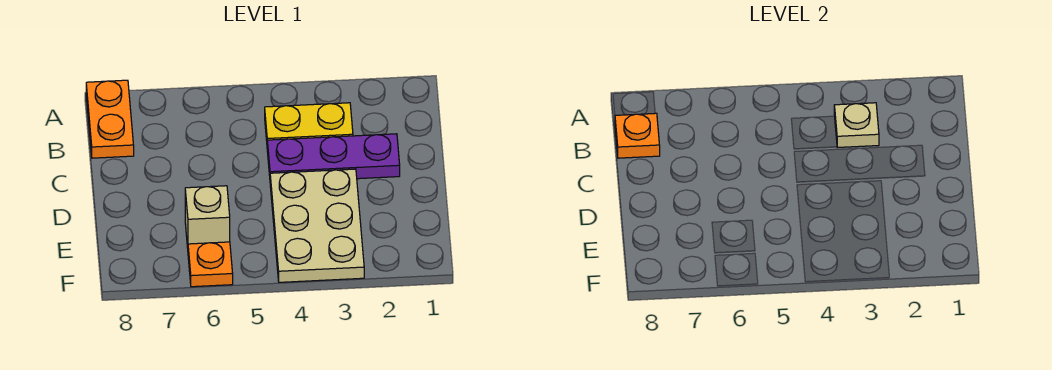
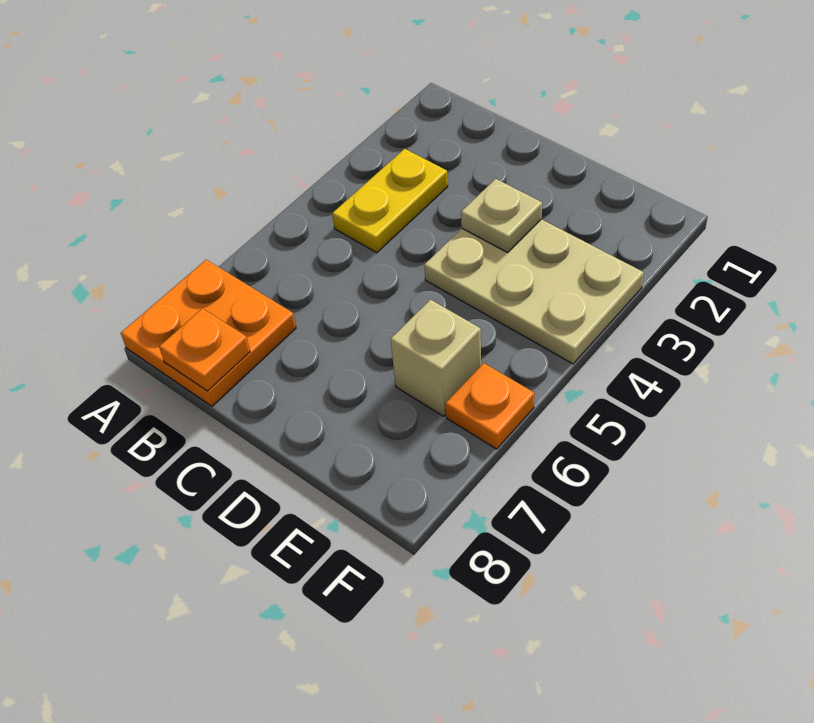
orange plate A8:B8 level 1 -> orange plate A7:B8 level 1
tan plate B3 level 2 -> tan plate D3 level 2
purple plate C2:C4 level 1 -> none

